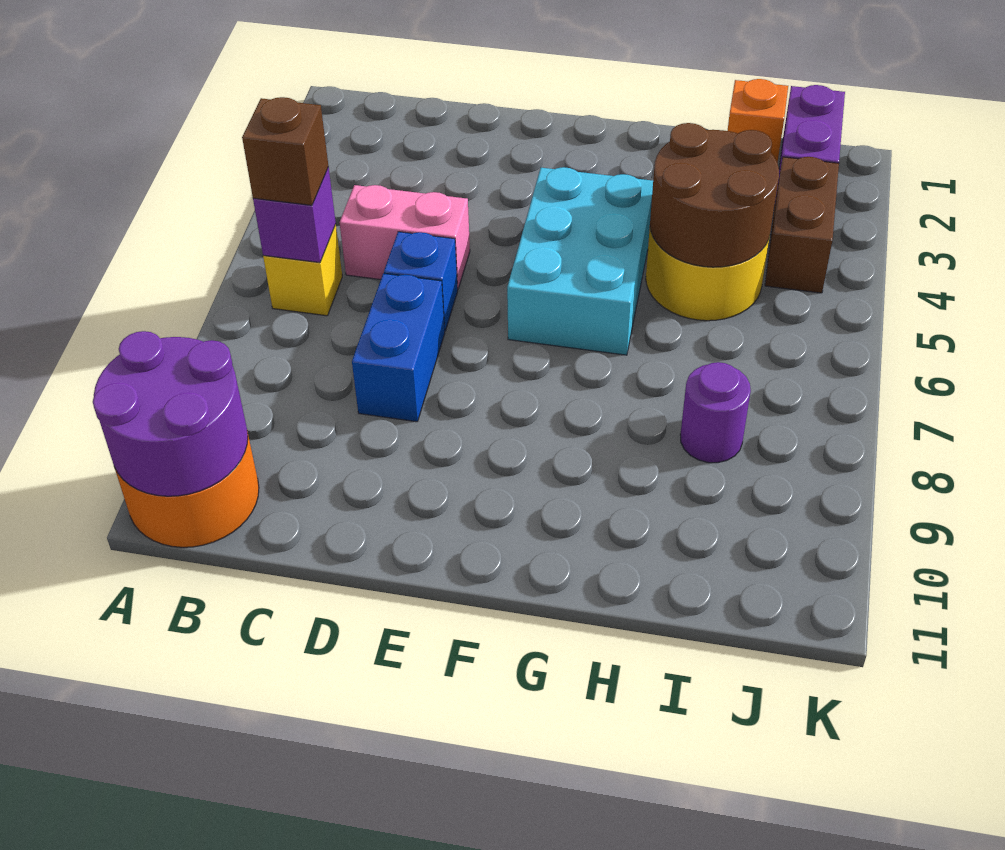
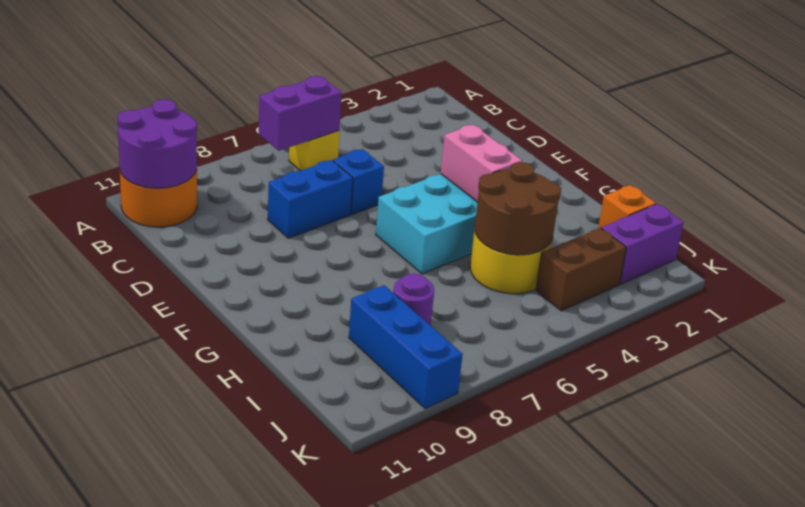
purple brick B6 level 2 -> purple brick B6:B7 level 2
brown brick B6 level 3 -> none
pink brick C5:D5 level 1 -> pink brick F4:G4 level 2
none -> blue brick I9:K9 level 1

